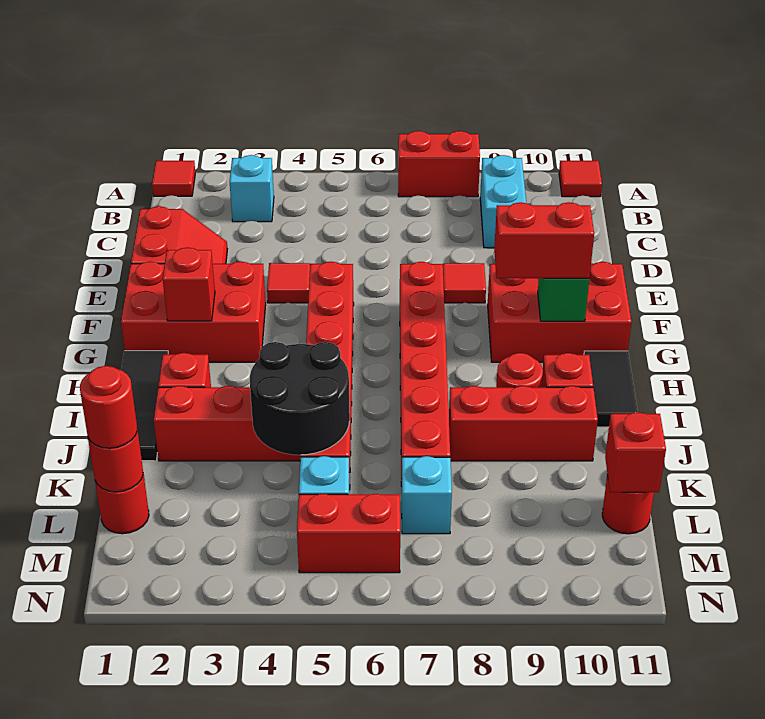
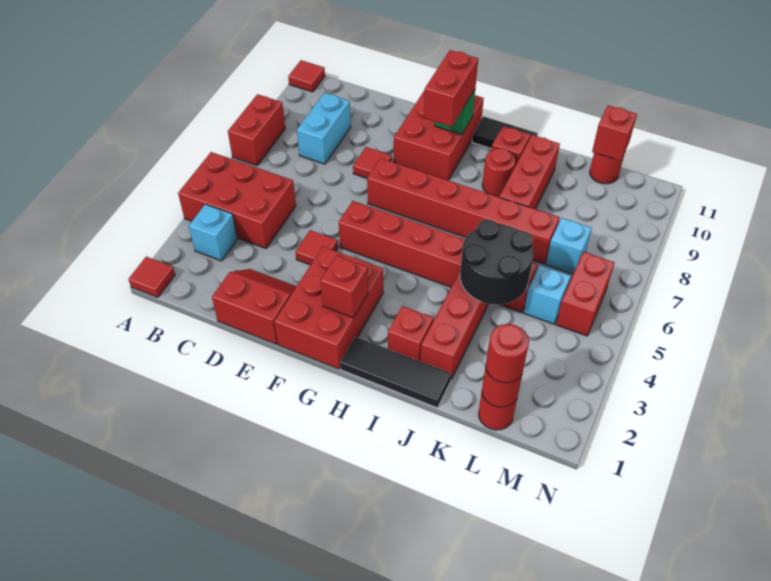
none -> red brick A4:C5 level 1
cyan brick B9:C9 level 1 -> cyan brick C8:C9 level 1

